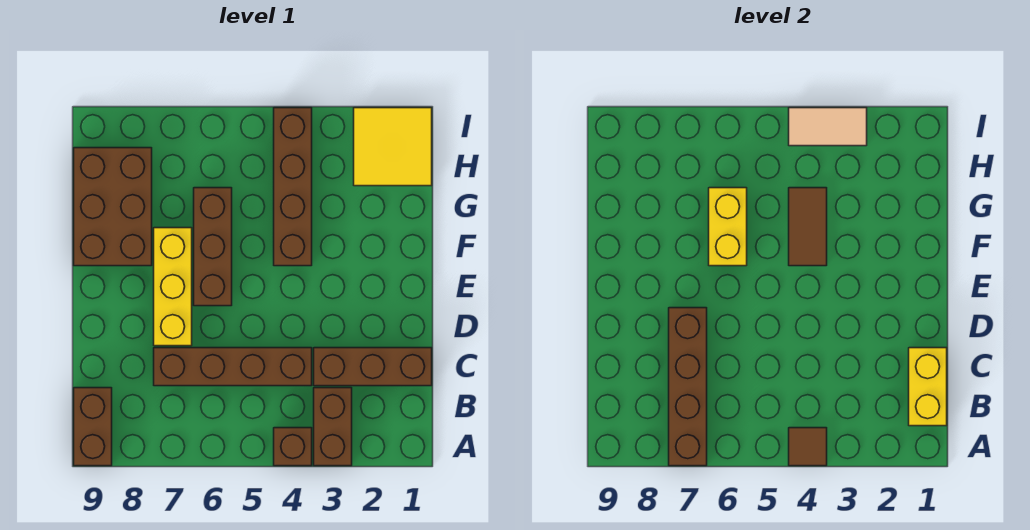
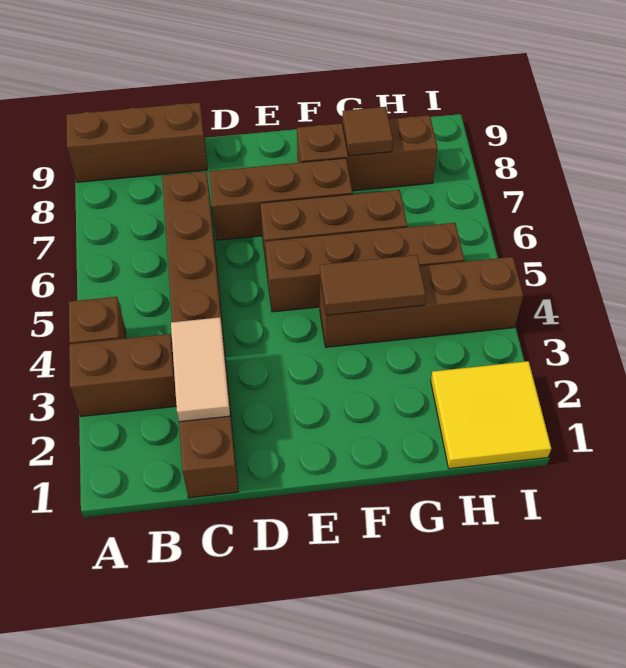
brown tile A4 level 2 -> brown tile G8 level 2
brown brick A7:D7 level 2 -> brown brick E5:H5 level 1
brown brick A9:B9 level 1 -> brown brick A9:C9 level 1
yellow brick B1:C1 level 2 -> none
yellow brick D7:F7 level 1 -> brown brick D7:F7 level 1
yellow brick F6:G6 level 2 -> none
brown brick F8:H9 level 1 -> brown brick F8:H8 level 1
tan tile I3:I4 level 2 -> tan tile C2:C3 level 2

